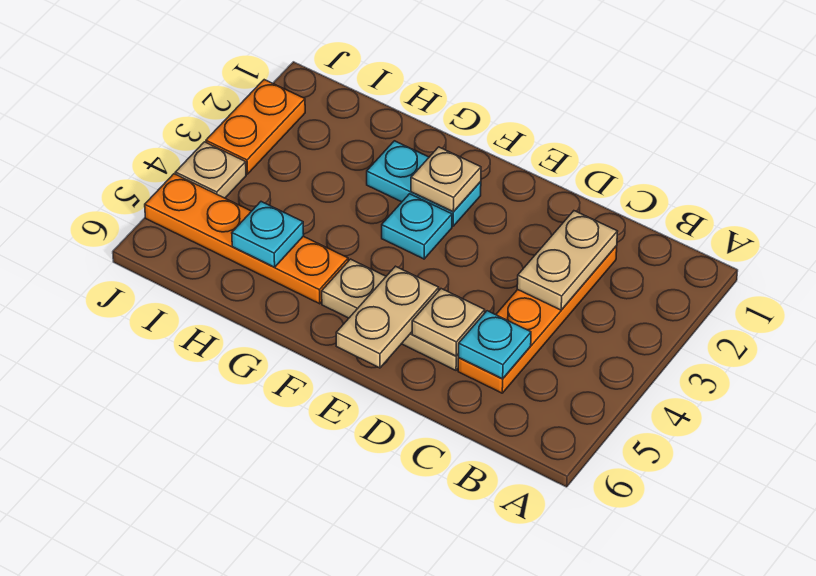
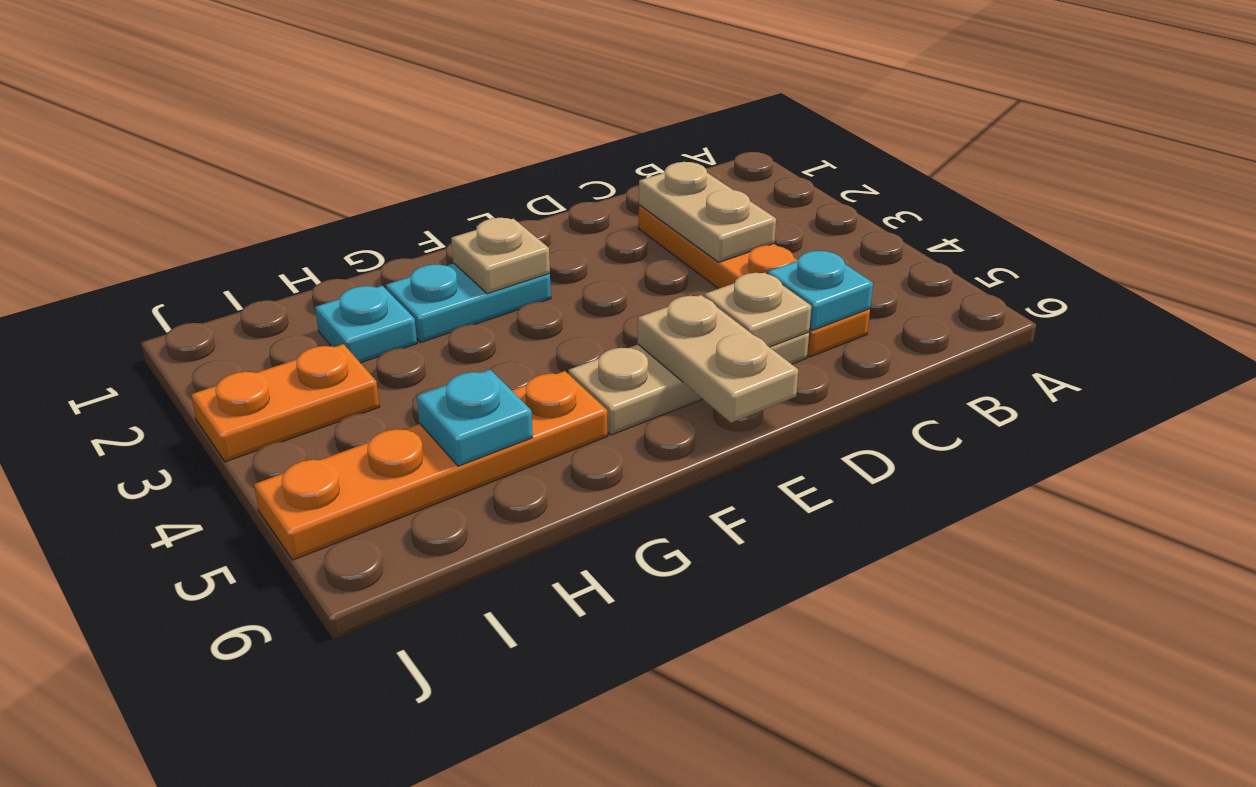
cyan plate F3 level 1 -> cyan plate H2 level 1
orange plate J2:J3 level 1 -> orange plate I3:J3 level 1
tan plate J4 level 1 -> none

